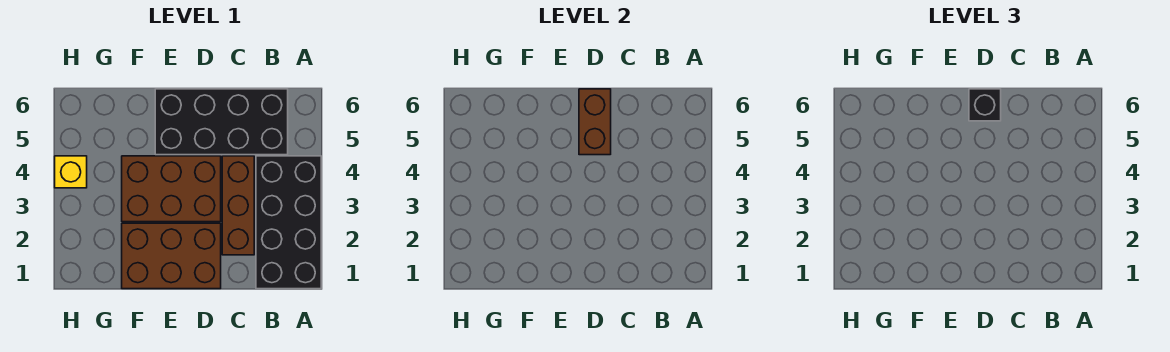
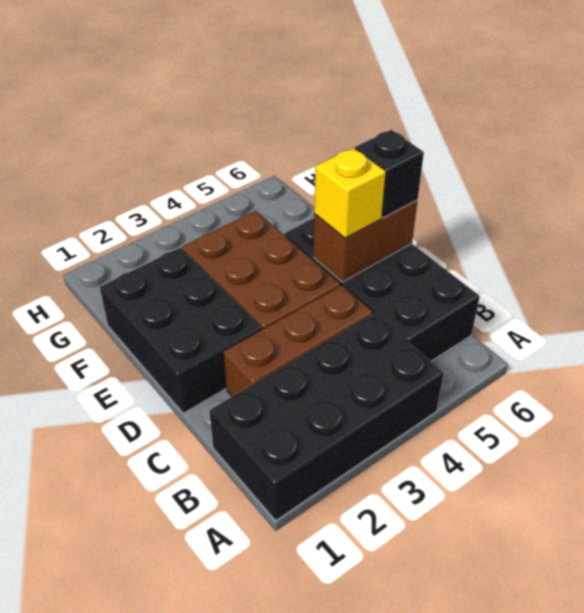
brown brick D1:F2 level 1 -> black brick D1:F2 level 1
yellow brick H4 level 1 -> yellow brick D5 level 3

